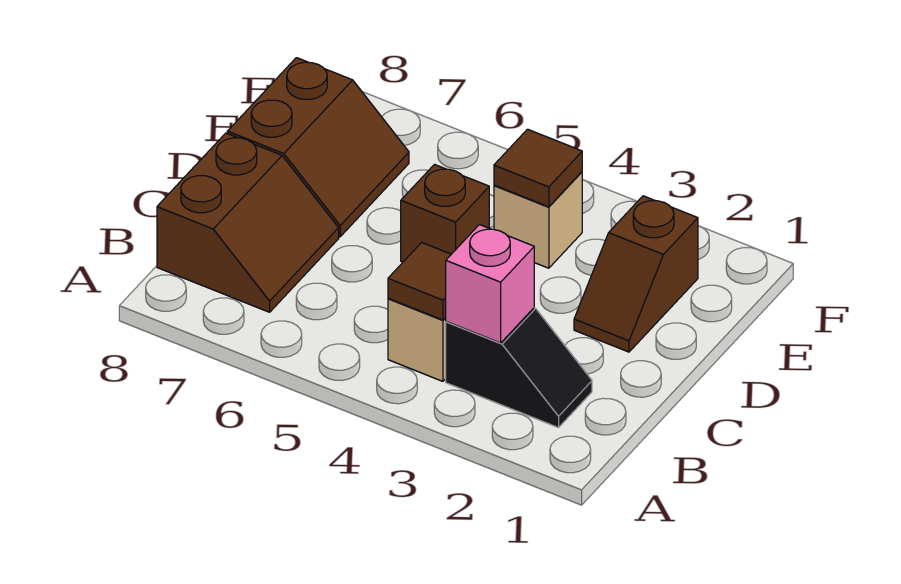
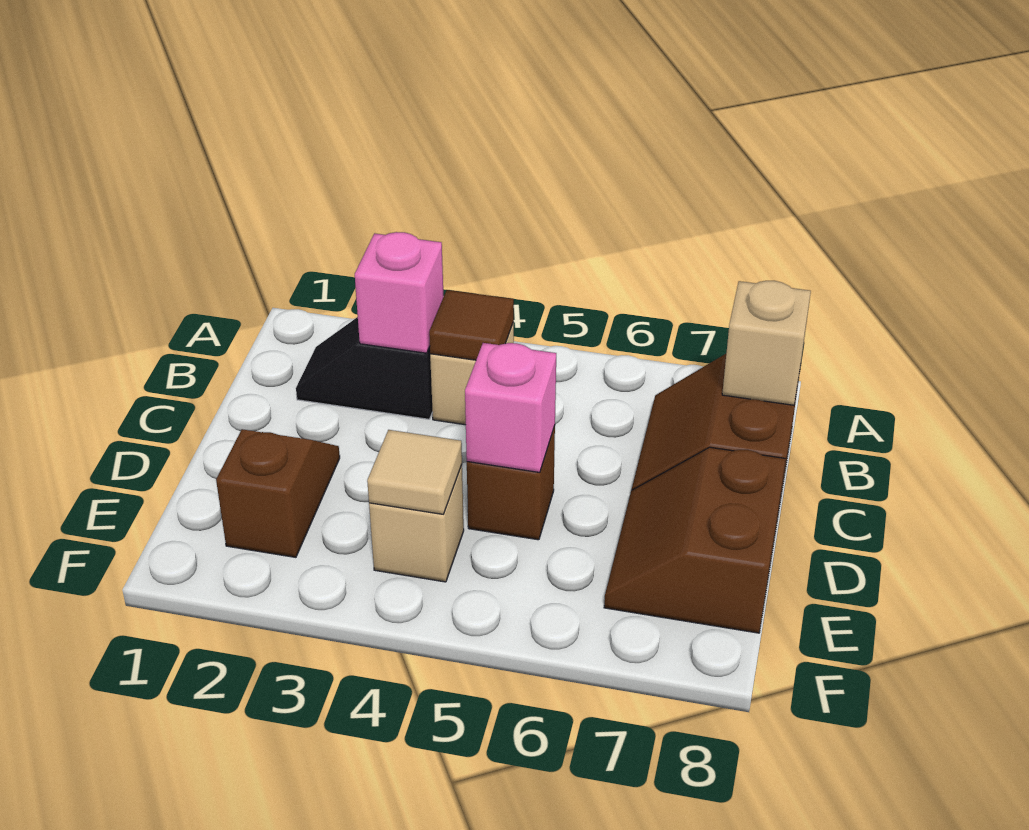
none -> tan brick B8 level 2
none -> pink brick D5 level 2
brown tile E4 level 2 -> tan tile E4 level 2

